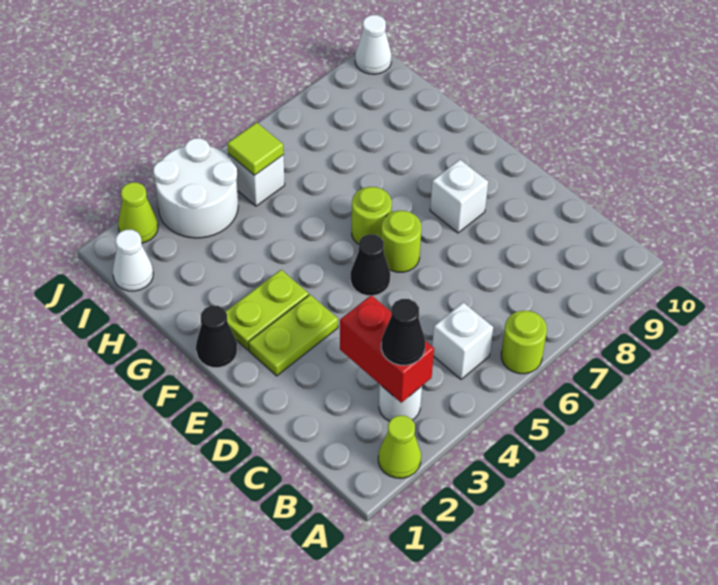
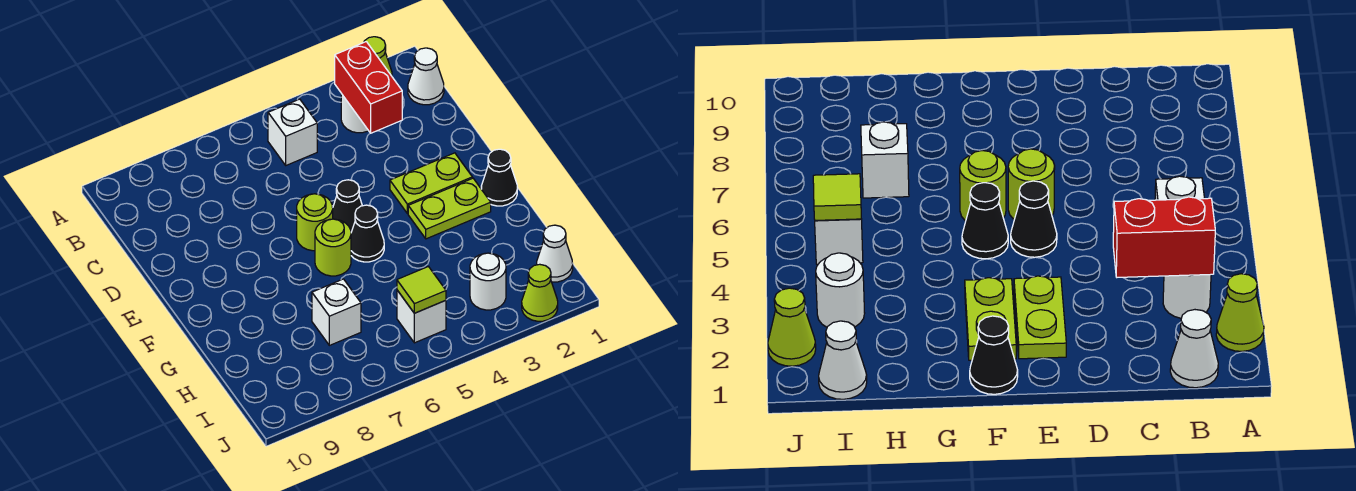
lime round brick A6 level 1 -> none
black cone B3 level 3 -> black cone F5 level 1
white brick E8 level 1 -> white brick H7 level 1
white round brick I3:J4 level 1 -> white round brick I3 level 1
white cone J10 level 1 -> white cone B1 level 1

